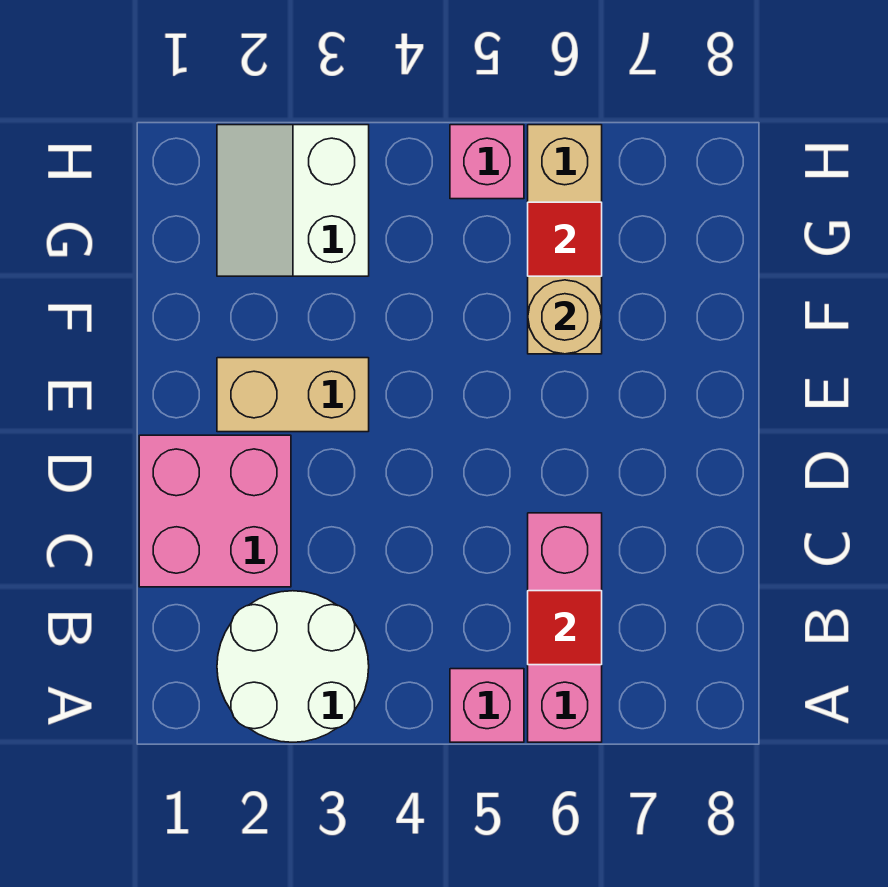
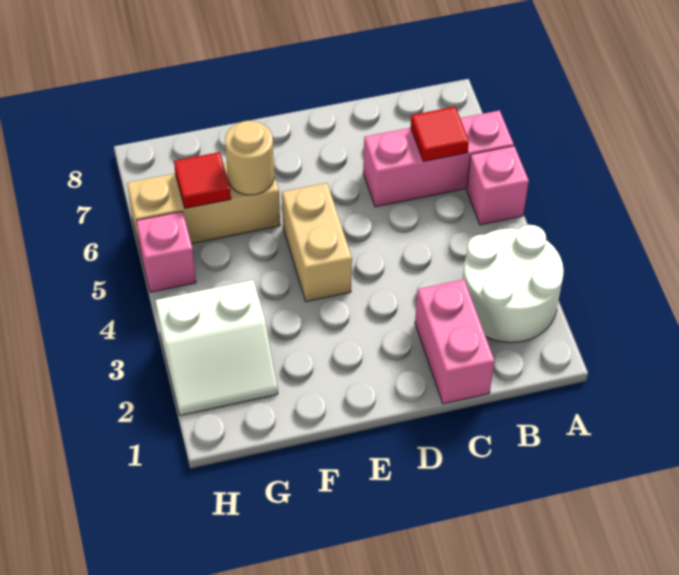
pink brick C1:D2 level 1 -> pink brick C1:C2 level 1
tan brick E2:E3 level 1 -> tan brick E4:E5 level 1

